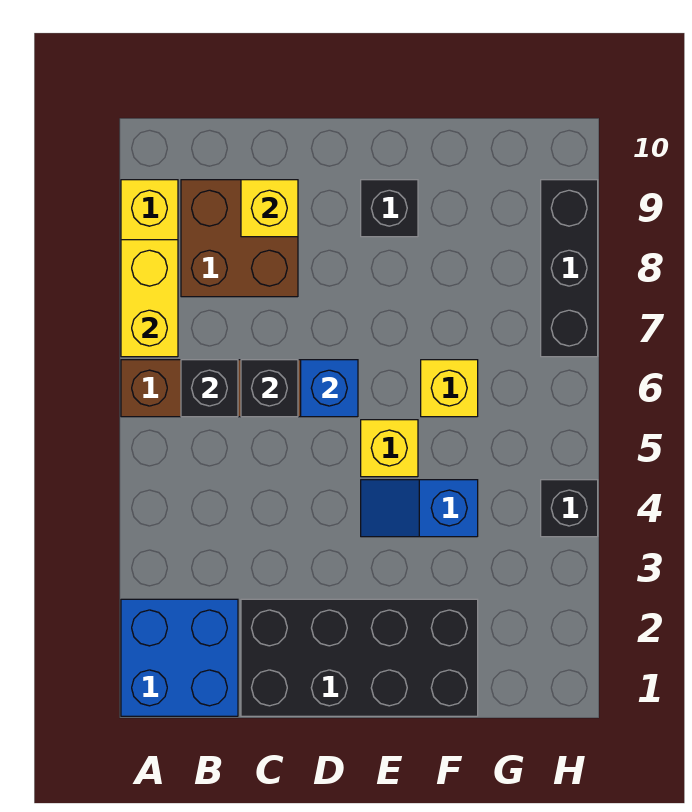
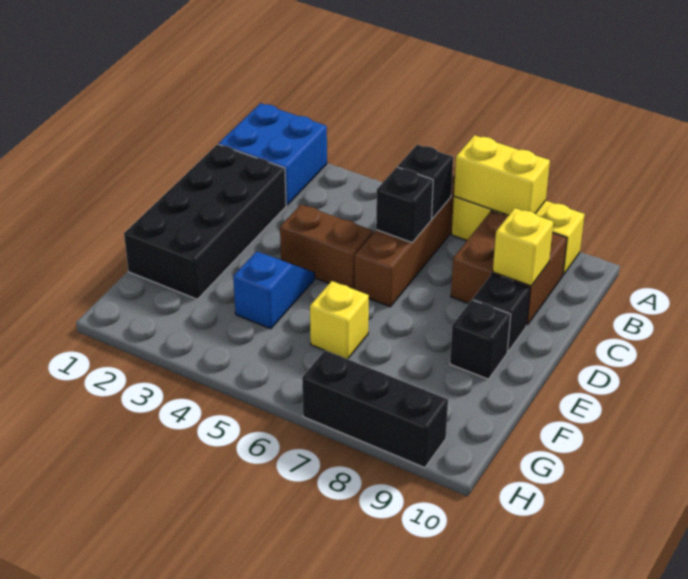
none -> brown brick D4:D5 level 1
blue brick D6 level 2 -> none
yellow brick E5 level 1 -> none
black brick H4 level 1 -> black brick D9 level 1

